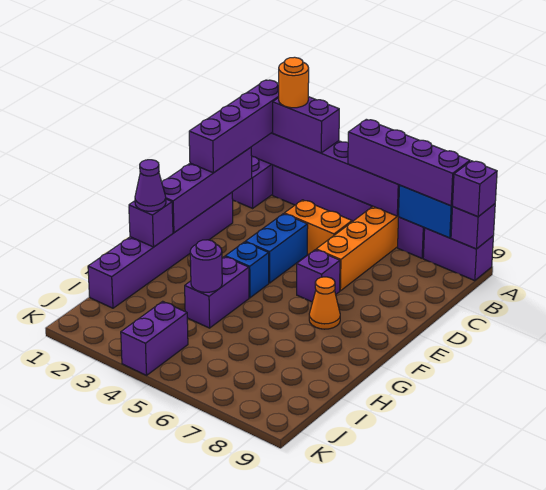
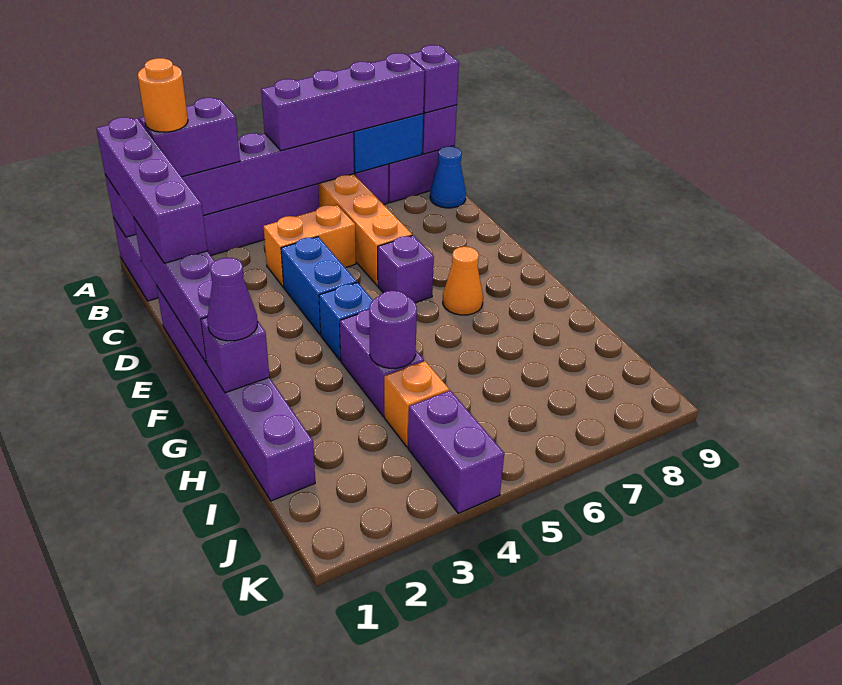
none -> blue cone B9 level 1
none -> orange brick I4 level 1

